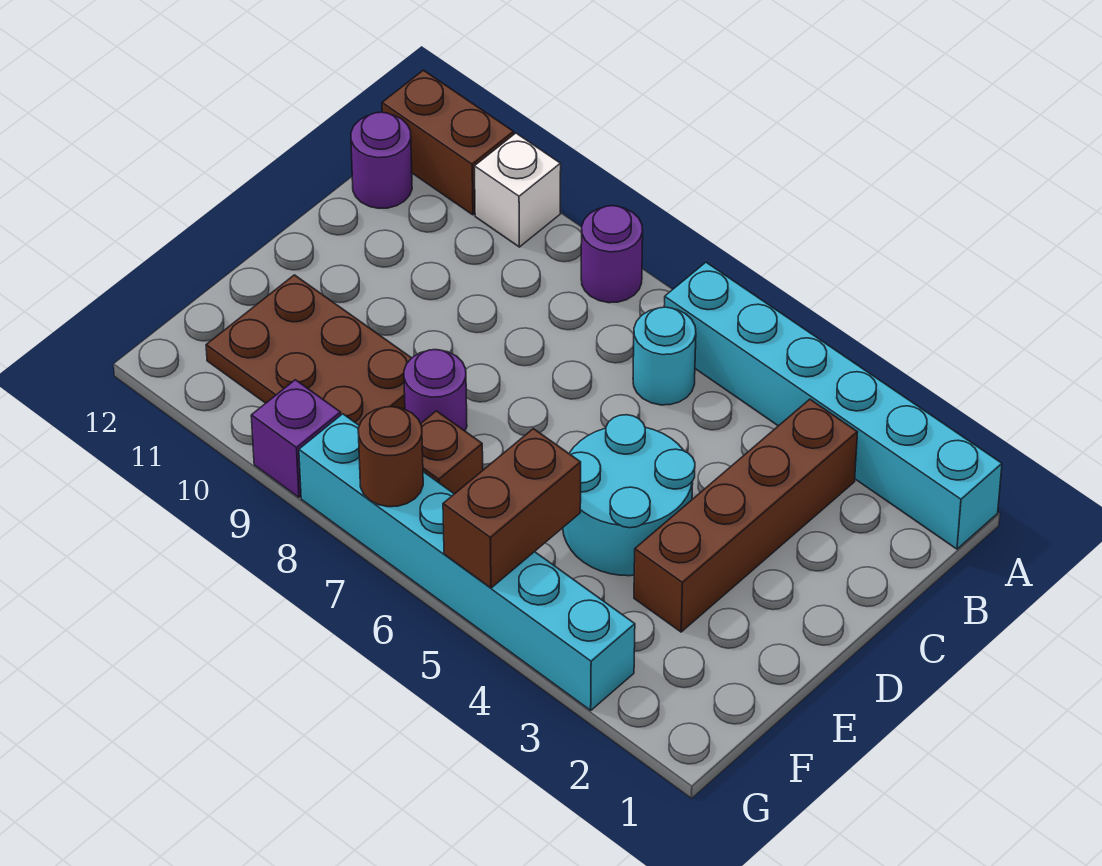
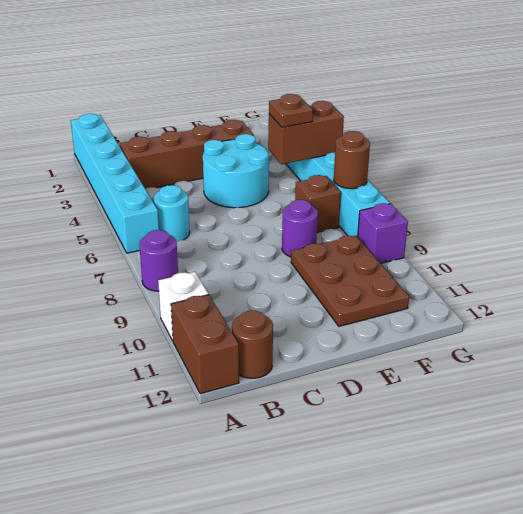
purple round brick B12 level 1 -> brown round brick B12 level 1
none -> brown plate F5 level 3

